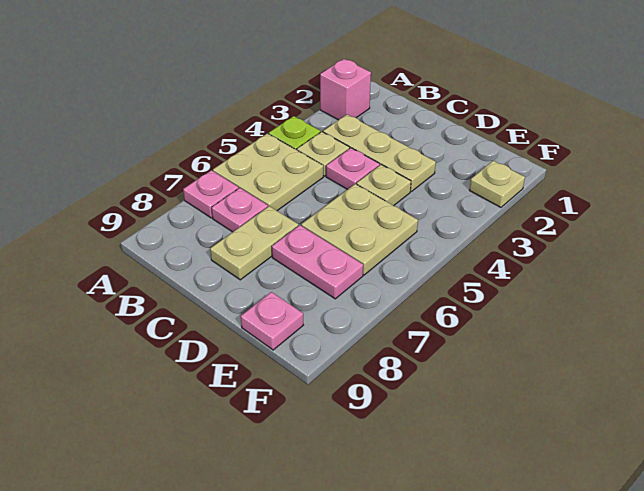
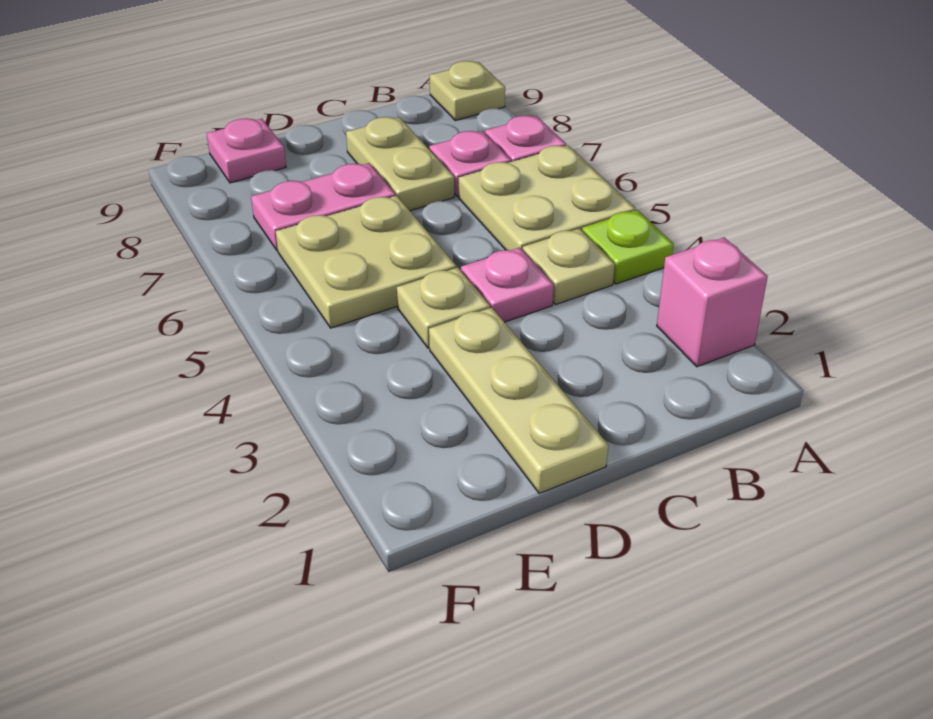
tan plate B3:D3 level 1 -> tan plate D1:D3 level 1
tan plate F2 level 1 -> tan plate A9 level 1

